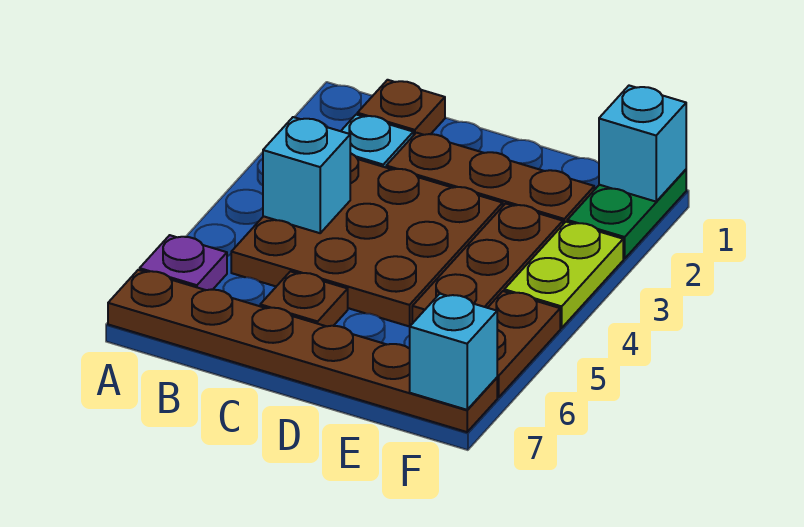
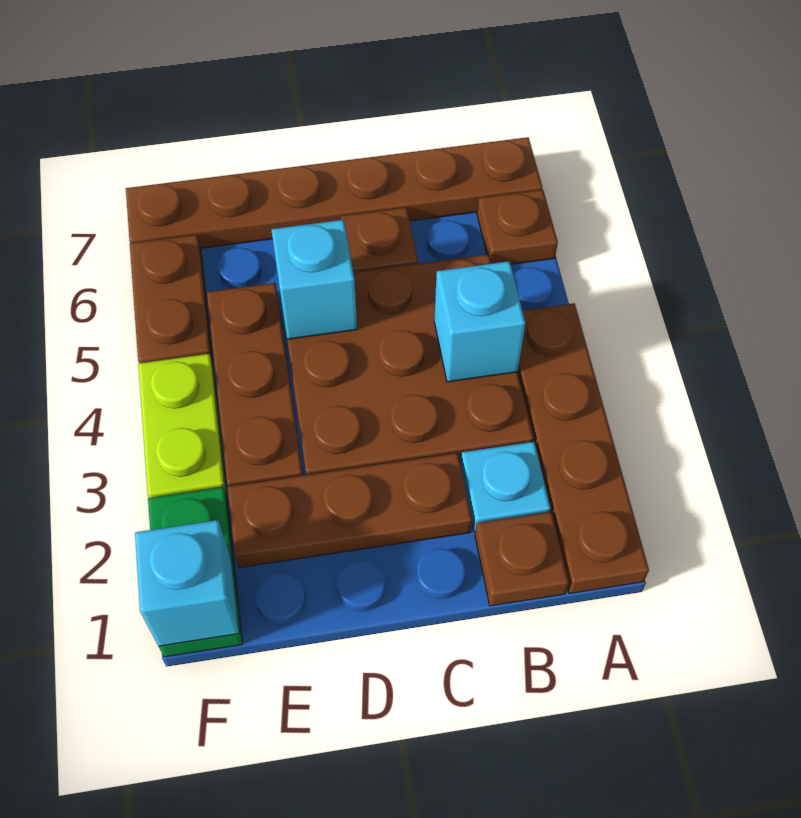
none -> brown plate A1:A4 level 1
purple plate A6 level 1 -> brown plate A6 level 1
cyan brick F7 level 2 -> cyan brick D5 level 2

